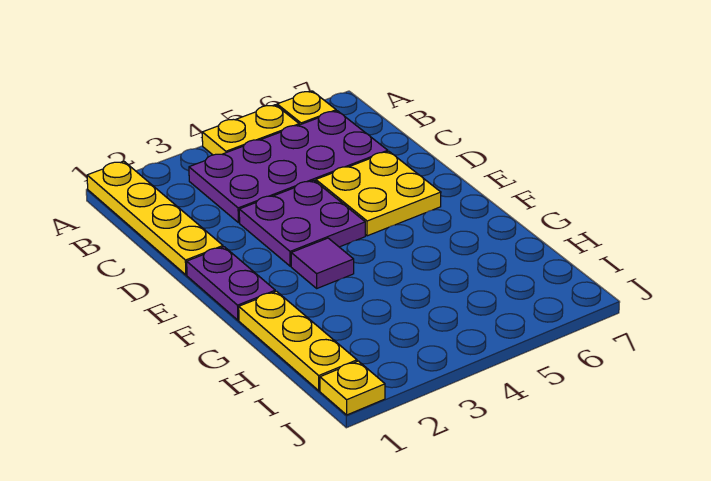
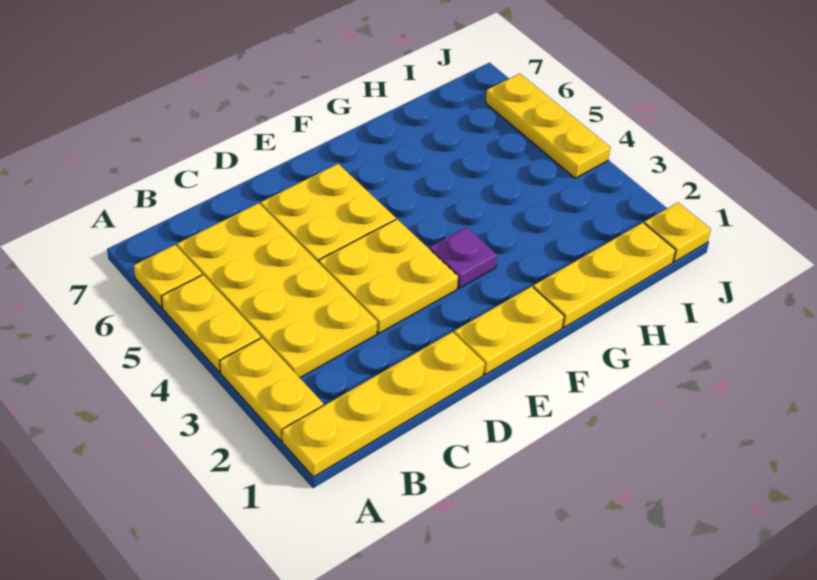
none -> yellow plate A2:A3 level 1
purple plate B3:C6 level 1 -> yellow plate B3:C6 level 1
purple plate D3:E4 level 1 -> yellow plate D3:E4 level 1
purple plate E1:F1 level 1 -> yellow plate E1:F1 level 1
purple tile F3 level 1 -> purple plate F3 level 1
none -> yellow plate J4:J6 level 1

